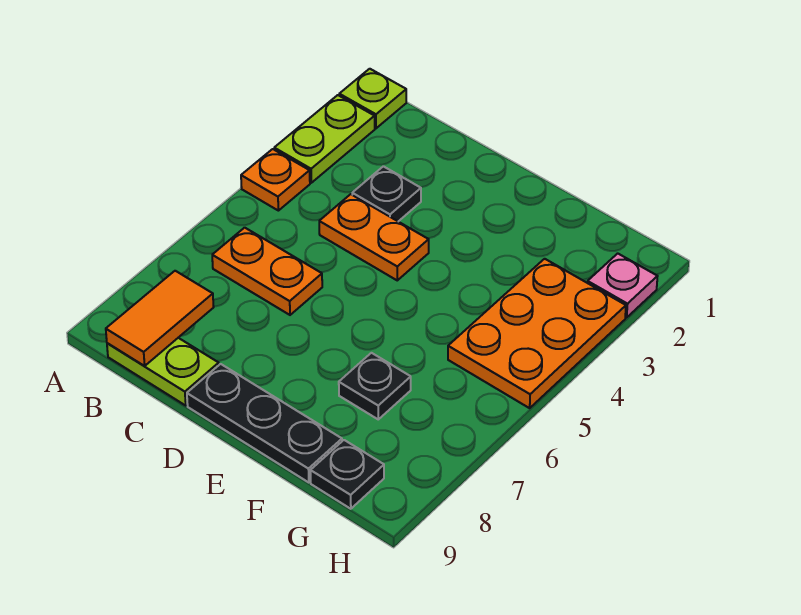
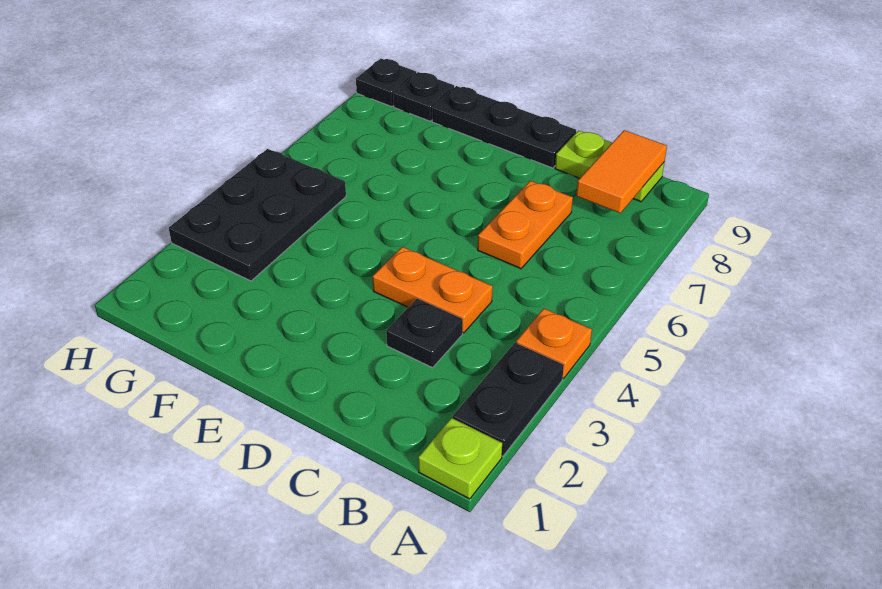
lime plate A2:A3 level 1 -> black plate A2:A3 level 1
orange plate B6:C6 level 1 -> orange plate C6:C7 level 1
black plate F7 level 1 -> black plate H9 level 1
orange plate G3:H5 level 1 -> black plate G3:H5 level 1
pink plate H2 level 1 -> none

